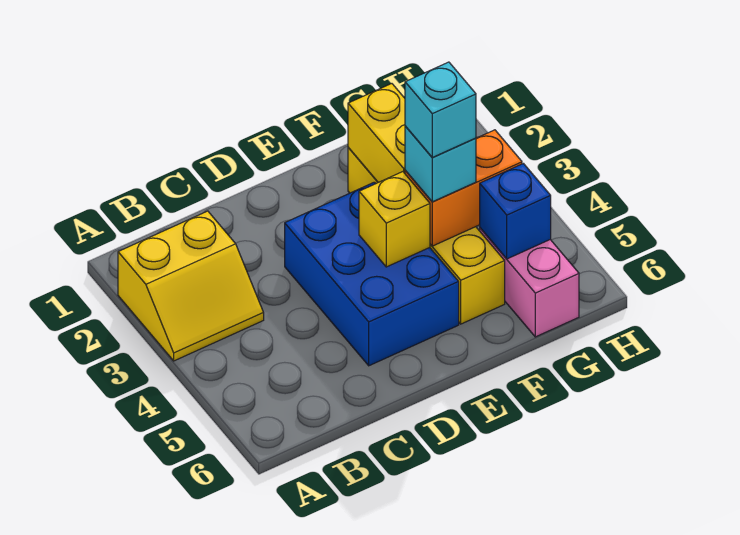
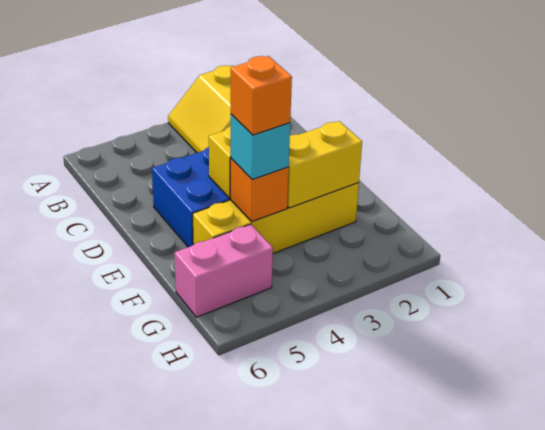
orange brick F4:G4 level 2 -> orange brick F4 level 2
cyan brick F4 level 4 -> orange brick F4 level 4
blue brick G5 level 2 -> none

